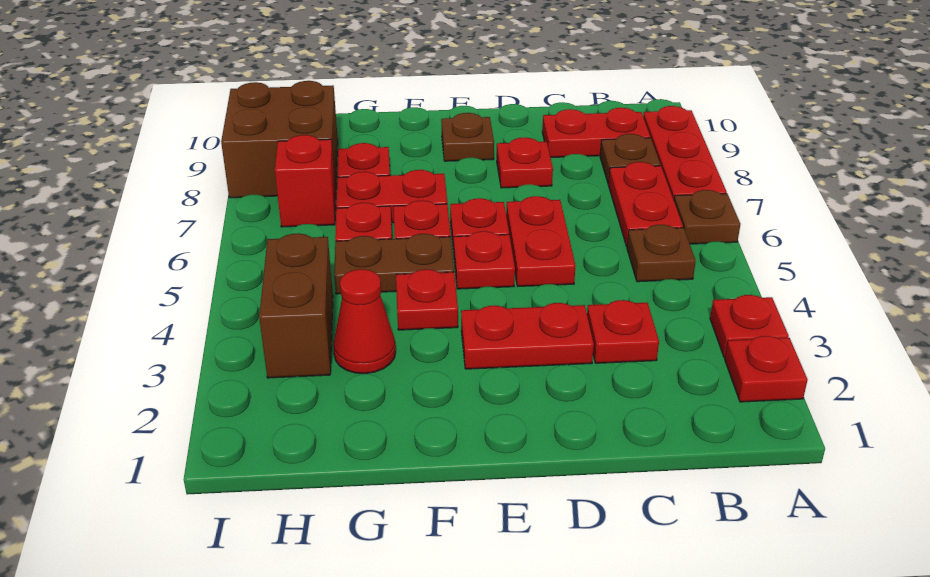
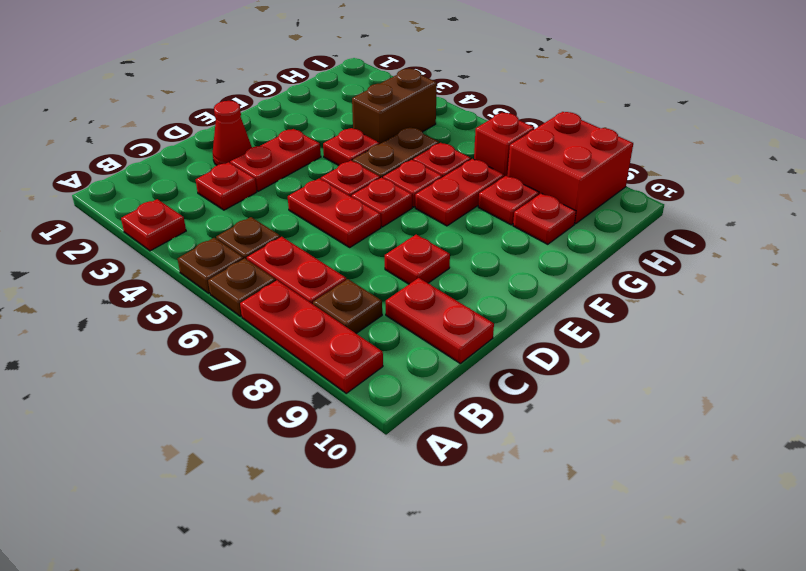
red plate A2 level 1 -> red plate G9 level 1
red plate B9:C9 level 1 -> red plate C9:C10 level 1
brown plate E9 level 1 -> brown plate A5 level 1
red cone G3 level 1 -> red cone D2 level 1
brown brick H3:H4 level 1 -> brown brick G4:H4 level 1
brown brick H8:I9 level 1 -> red brick H8:I9 level 1

